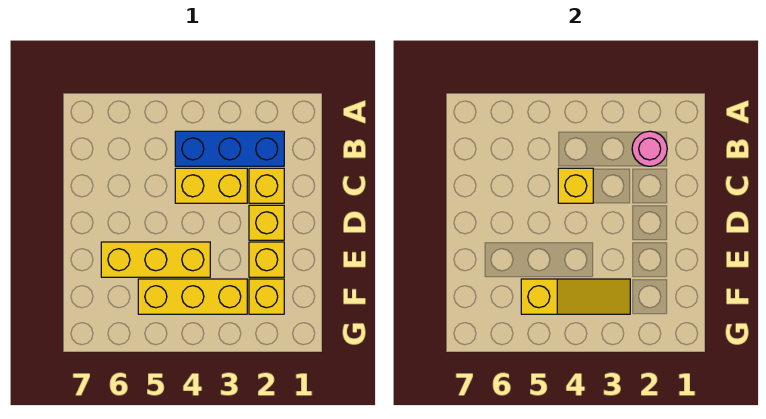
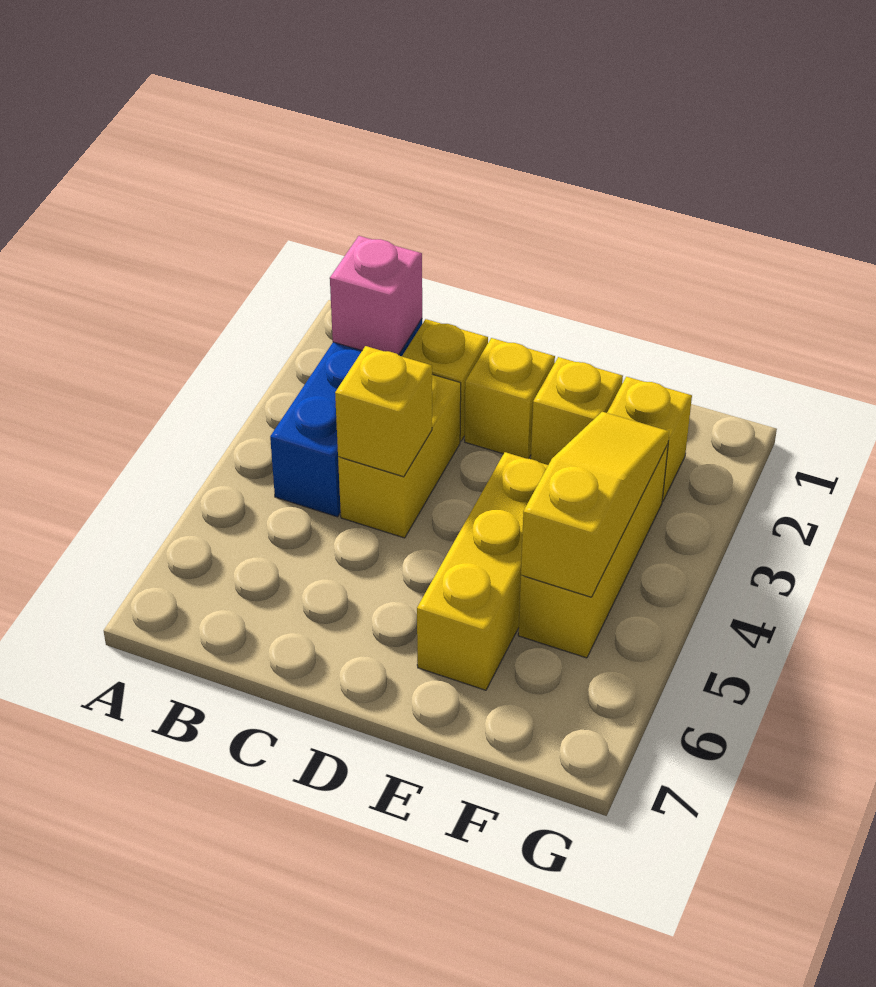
pink round brick B2 level 2 -> pink brick B2 level 2

